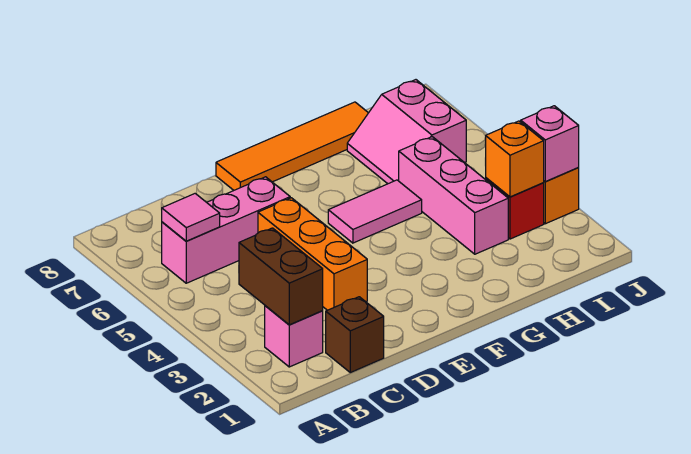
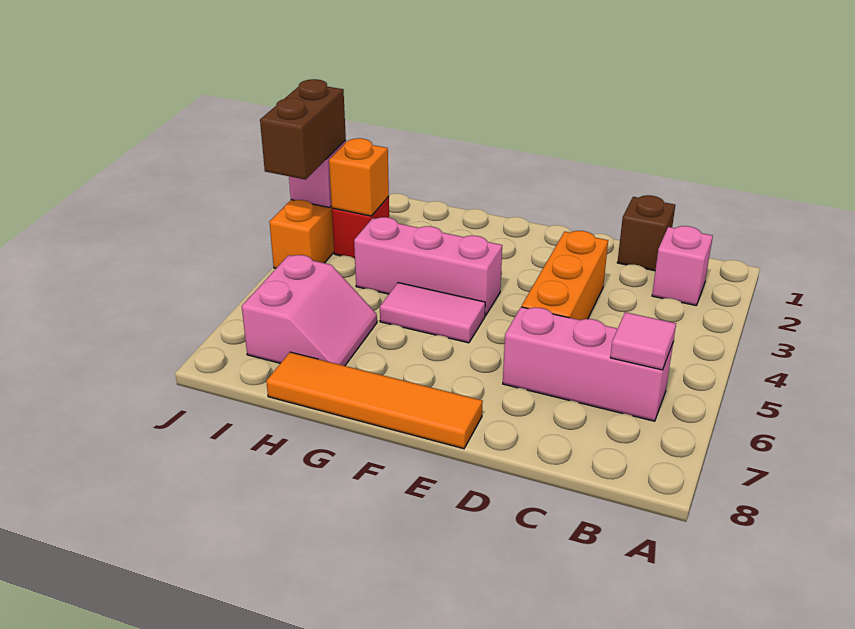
brown brick B2:B3 level 2 -> brown brick J3:J4 level 3
pink brick H3:H5 level 1 -> pink brick F4:H4 level 1

